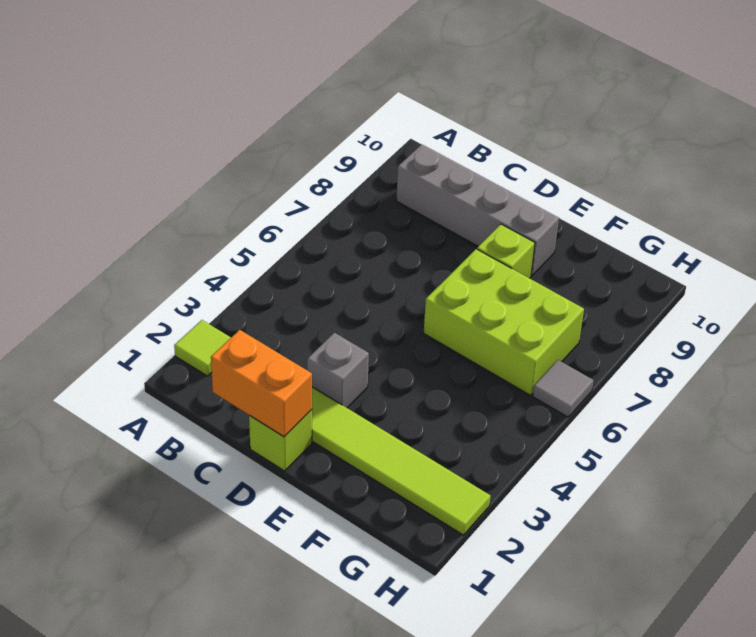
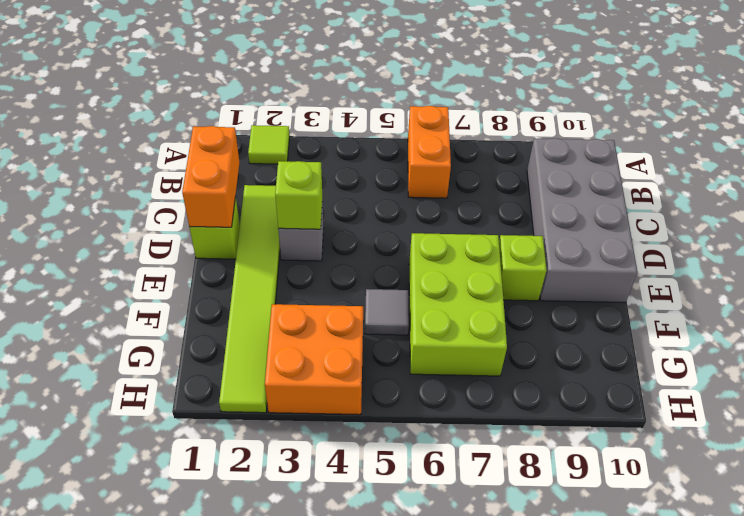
none -> orange brick A6:B6 level 1
grey brick B9:E9 level 1 -> grey brick B9:E10 level 1
none -> lime brick D3 level 2
none -> orange brick G3:H4 level 1
grey tile H6 level 1 -> grey tile F5 level 1

